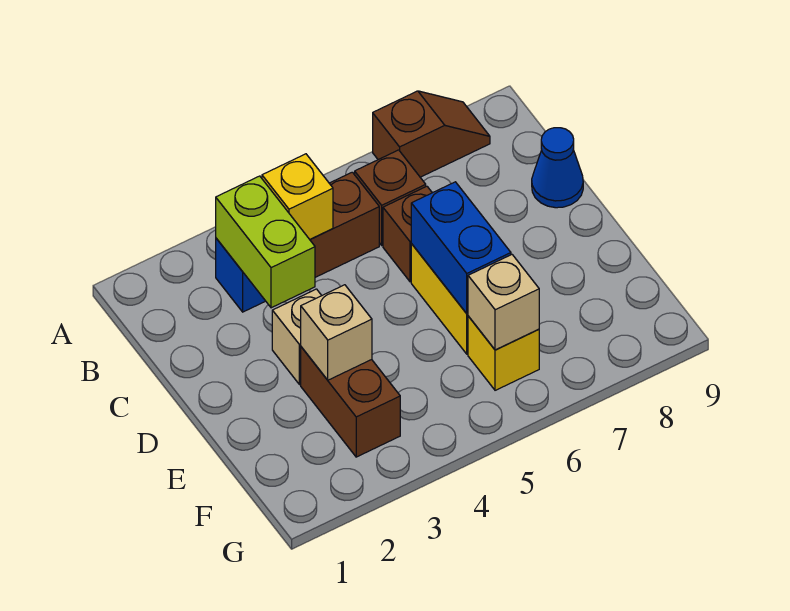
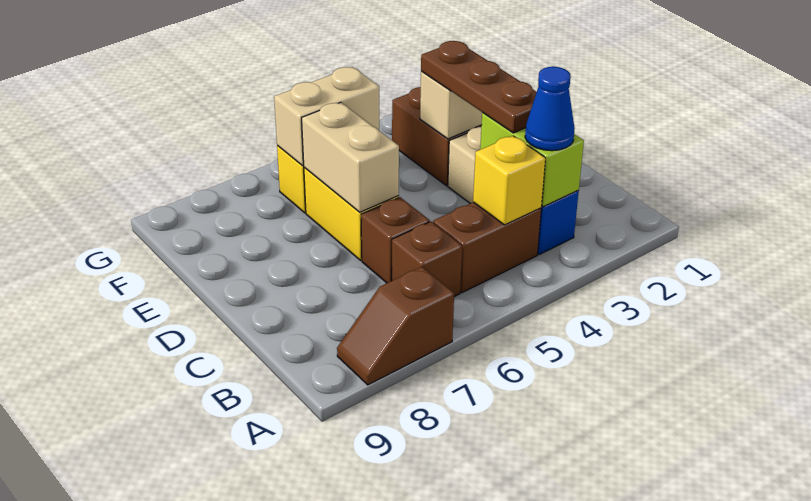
none -> brown plate C3:E3 level 3
blue cone C9 level 1 -> blue cone B3 level 3
blue brick D6:E6 level 2 -> tan brick D6:E6 level 2
tan brick F6 level 2 -> tan brick F5:F6 level 2

